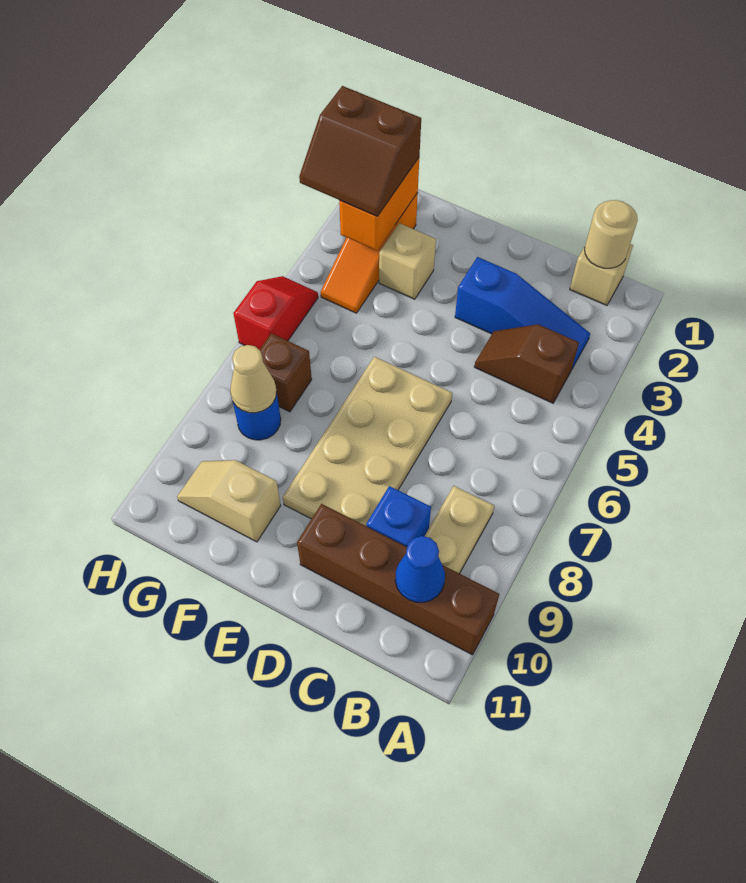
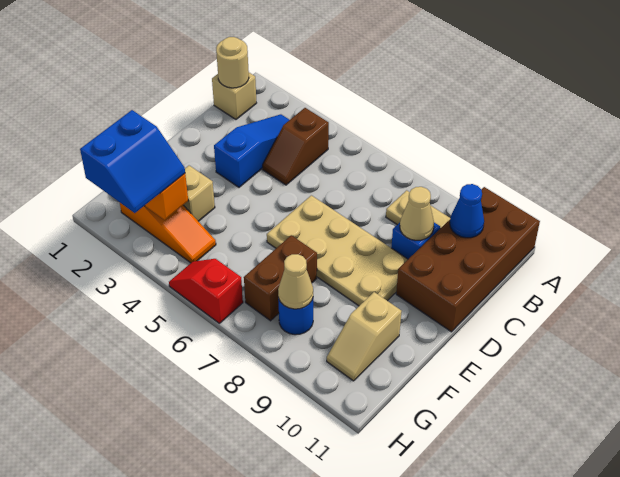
brown brick A10:D10 level 1 -> brown brick A10:D11 level 1
none -> tan cone C9 level 2
brown slope G2:H3 level 3 top 2 -> blue slope G2:H3 level 3 top 2
brown brick G7 level 1 -> brown brick F7:G7 level 1

